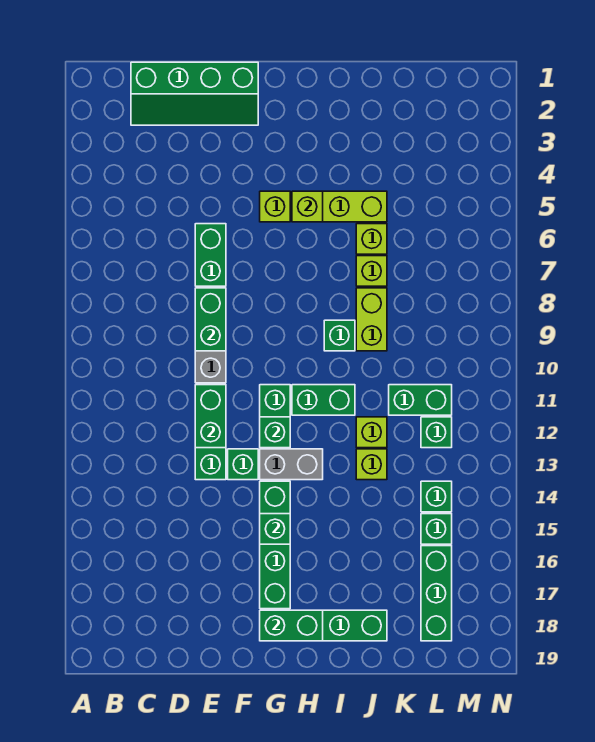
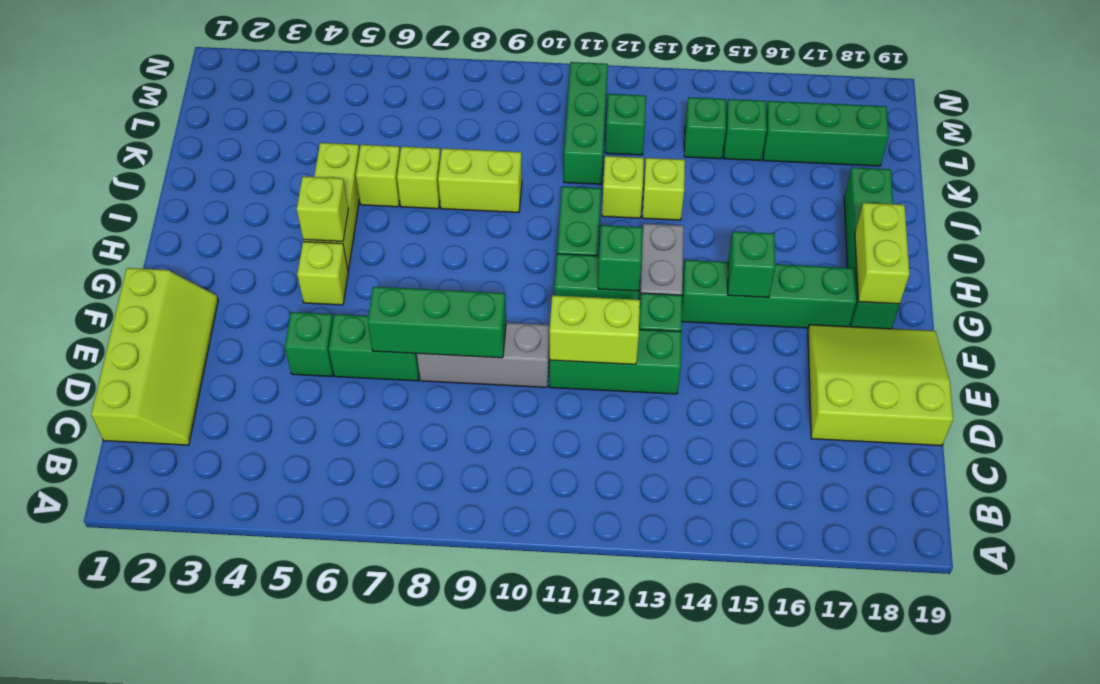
green slope C1:F2 level 1 top 1 -> lime slope C1:F2 level 1 top 1
none -> lime slope D17:F19 level 1 top D
green brick E8:E9 level 2 -> green brick E7:E9 level 2
green brick E11:E12 level 2 -> lime brick E11:E12 level 2
green brick G18:H18 level 2 -> lime brick G18:H18 level 2
green brick I9 level 1 -> green brick E5 level 1
green brick K11:L11 level 1 -> green brick K11:M11 level 1

